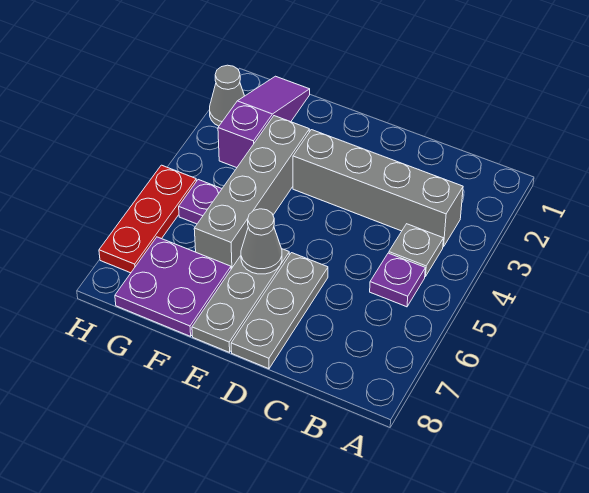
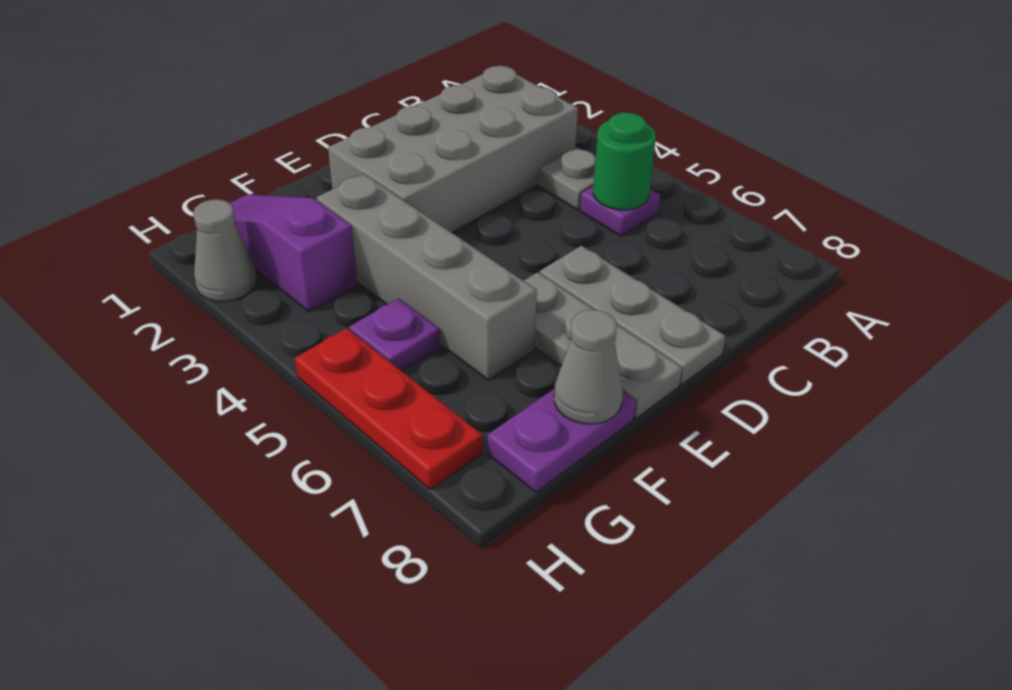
grey brick B3:E3 level 1 -> grey brick B2:E3 level 1
none -> green round brick B5 level 2
grey cone E6 level 2 -> grey cone F8 level 2
purple plate F7:G8 level 1 -> purple plate F8:G8 level 1

